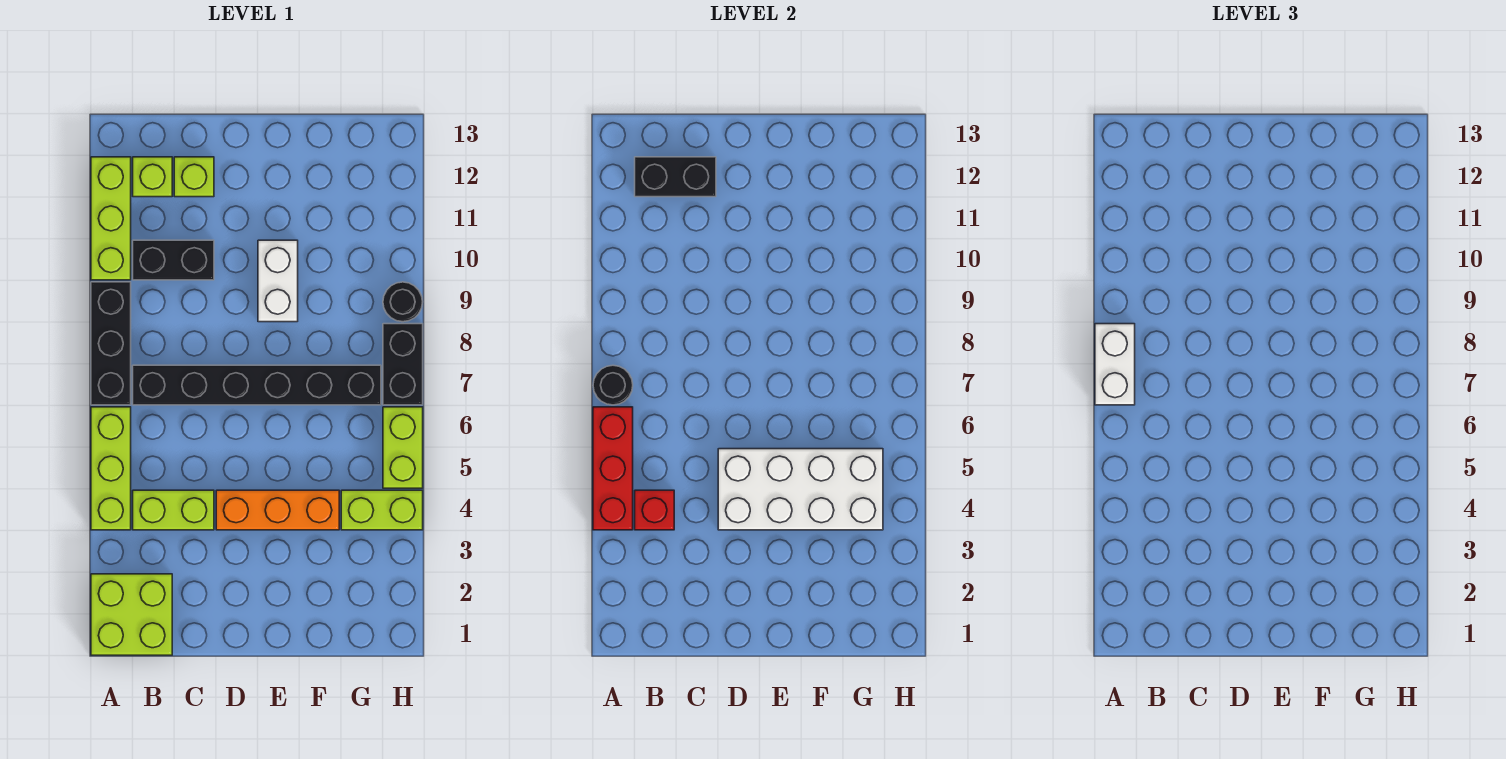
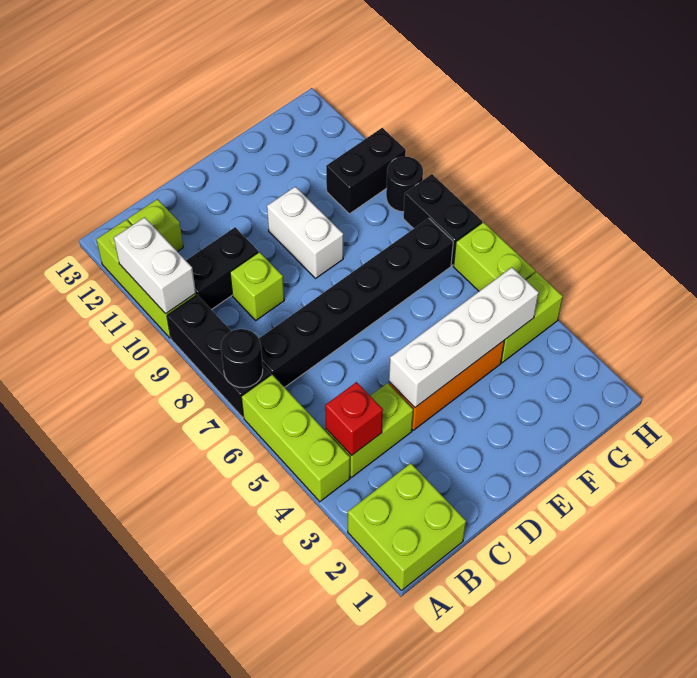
red brick A4:A6 level 2 -> none
white brick A7:A8 level 3 -> white brick A10:A11 level 2
black brick B12:C12 level 2 -> black brick G10:H10 level 1
lime brick C12 level 1 -> lime brick C9 level 1
white brick D4:G5 level 2 -> white brick D4:G4 level 2

